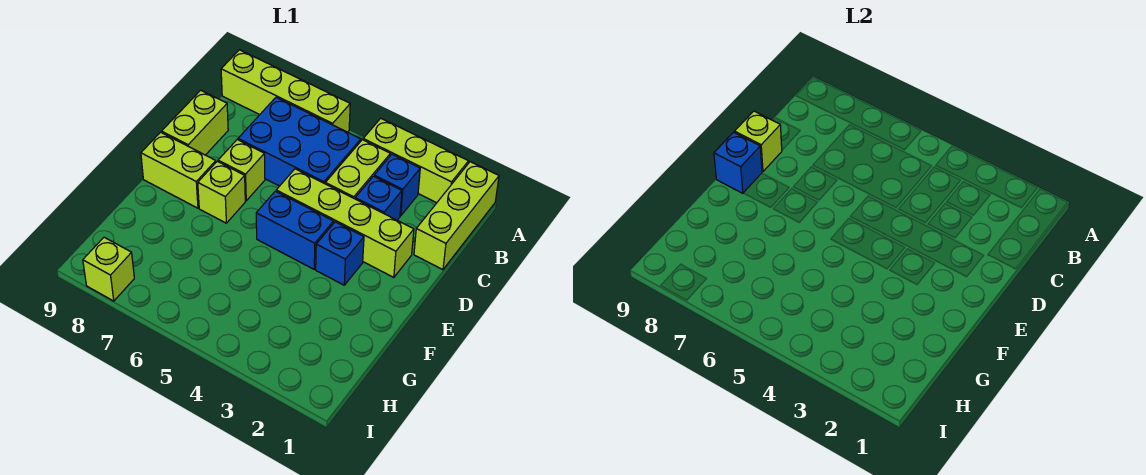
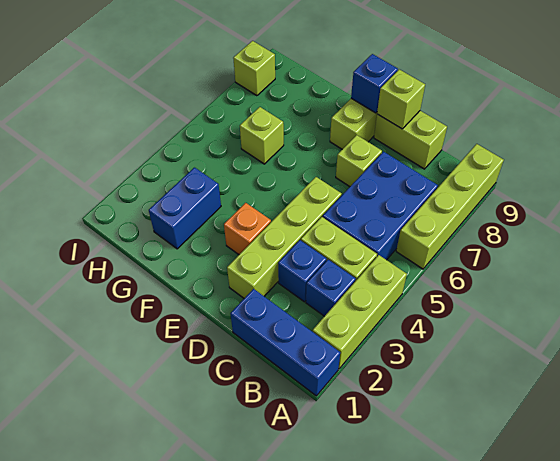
lime brick A1:C1 level 1 -> blue brick A1:C1 level 1
blue brick E3 level 1 -> orange brick E3 level 1
blue brick E4:E5 level 1 -> blue brick G2:G3 level 1
lime brick E7 level 1 -> lime brick G6 level 1

